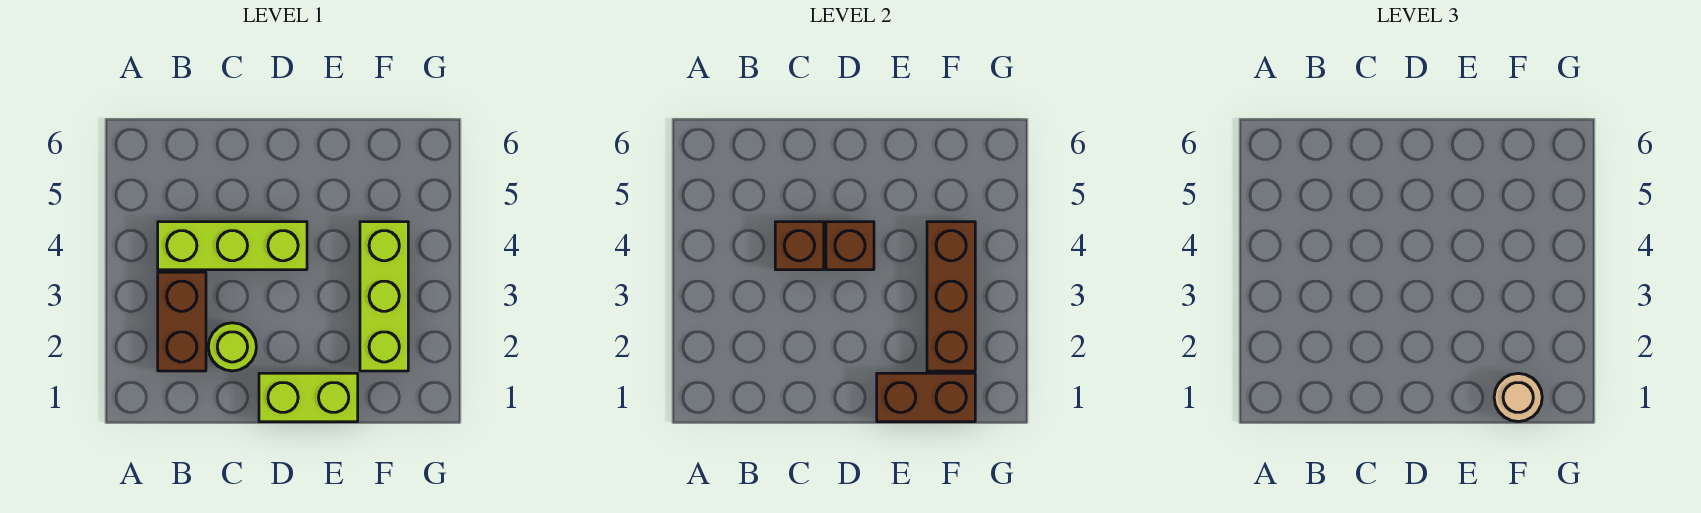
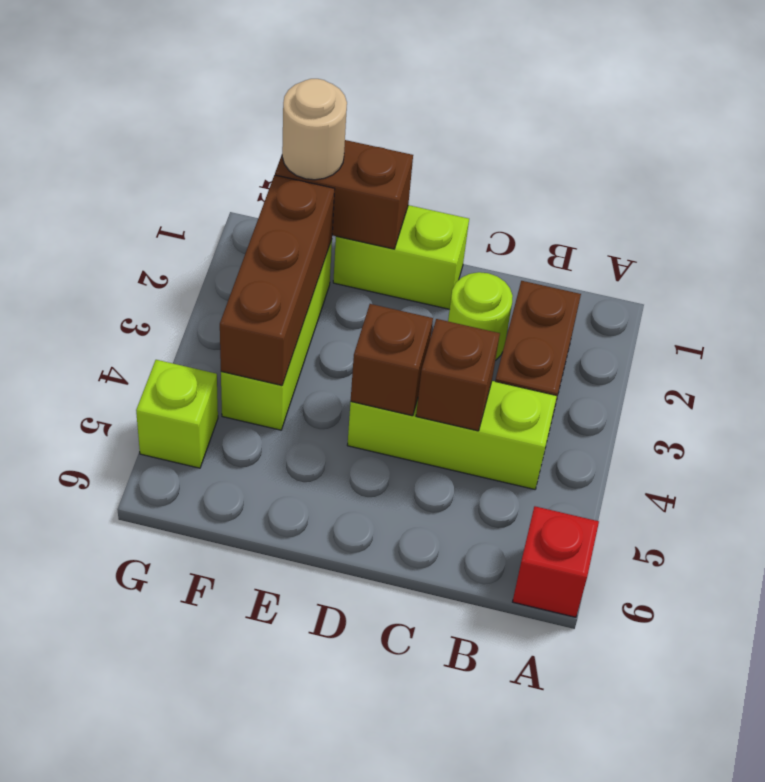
none -> red brick A6 level 1
none -> lime brick G5 level 1

